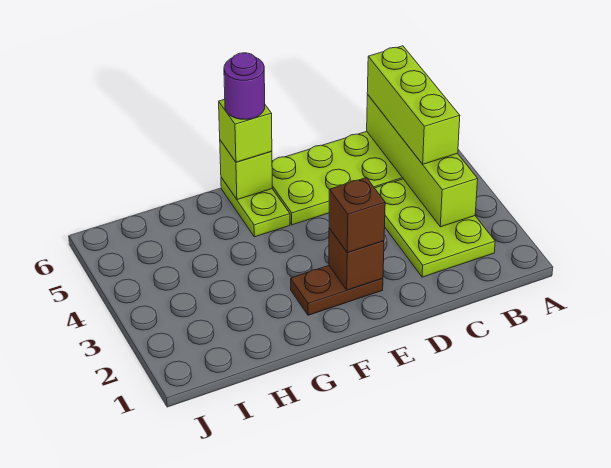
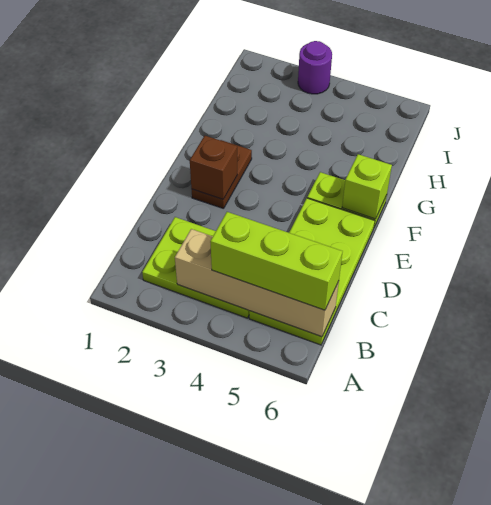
lime brick B3:B6 level 2 -> tan brick B3:B6 level 2
brown brick E2 level 3 -> none
lime brick F6 level 3 -> none
purple round brick F6 level 4 -> purple round brick J3 level 1

